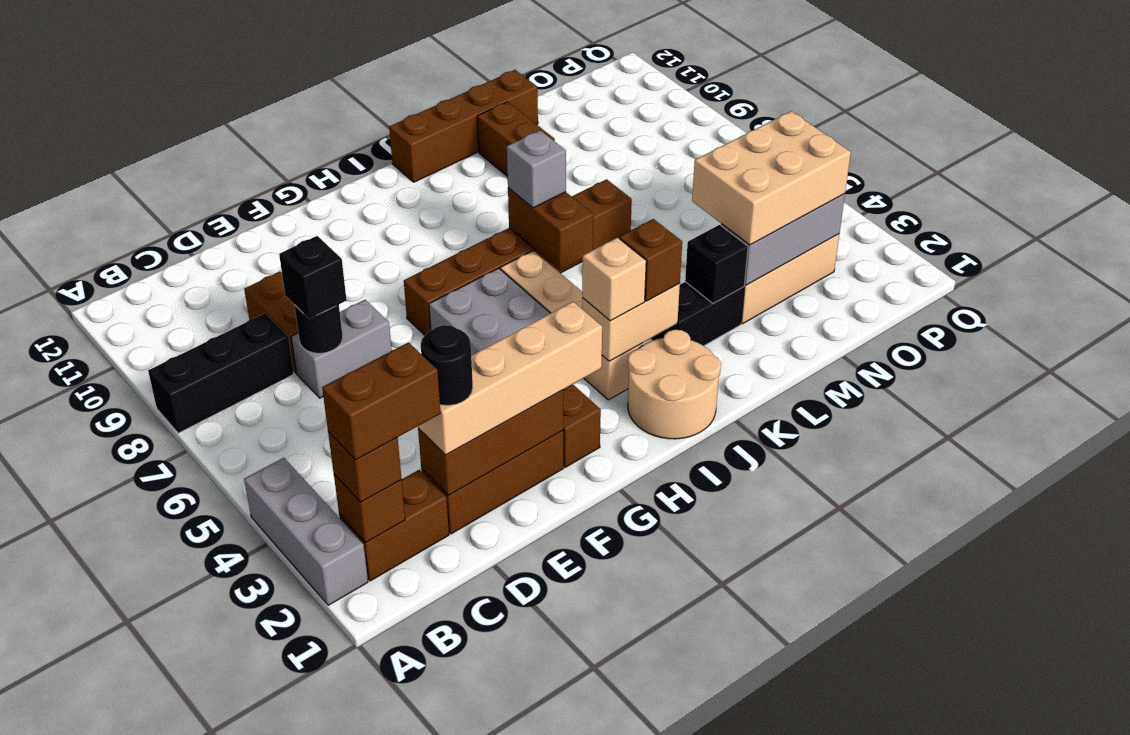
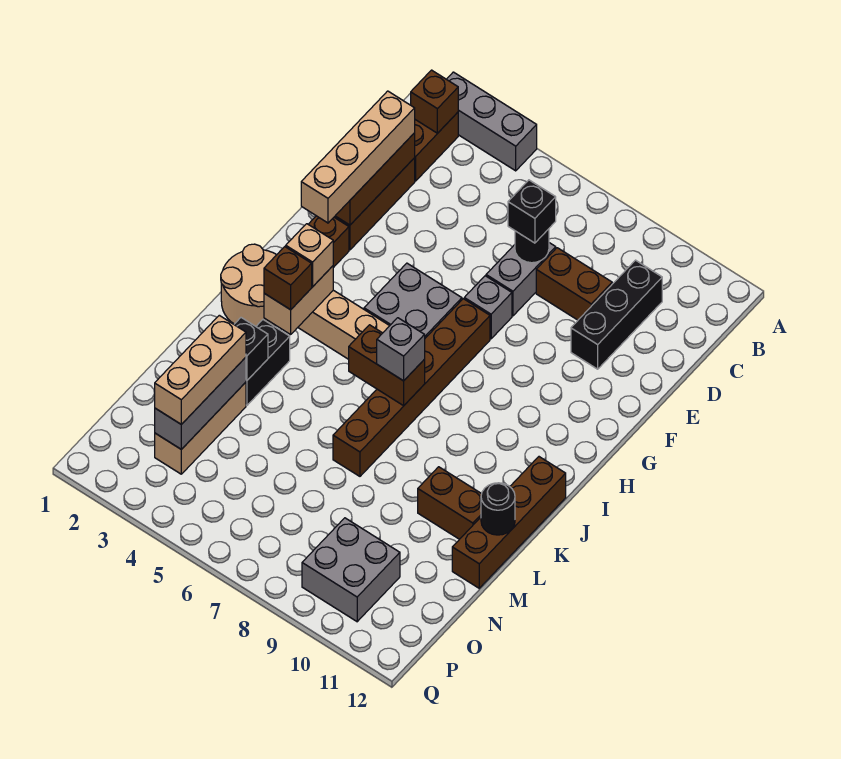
black brick A8:C8 level 1 -> black brick C10:E10 level 1
brown brick B2 level 3 -> none
brown brick B2:C2 level 4 -> none
black round brick D2 level 4 -> black round brick L12 level 2
none -> grey brick F7 level 1
tan brick M3:O4 level 3 -> tan brick M3:O3 level 3
none -> grey brick O9:P10 level 1

